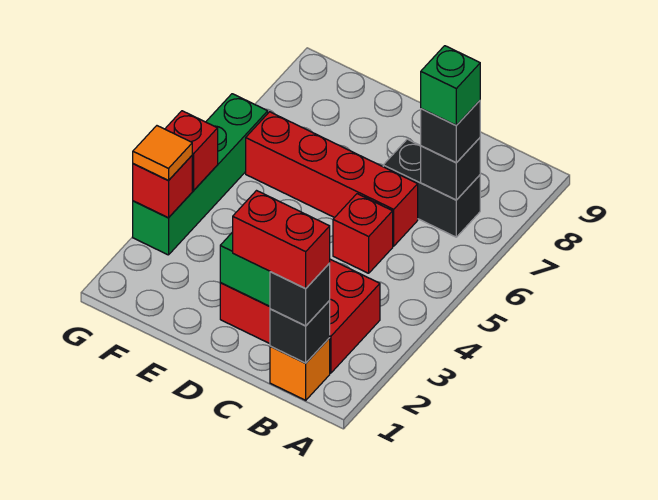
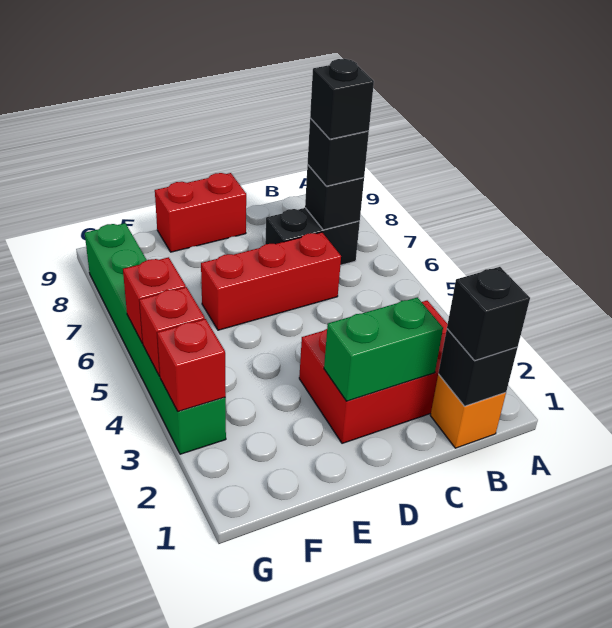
red brick B1:C1 level 4 -> red brick D9:E9 level 1
green brick B7 level 4 -> black brick B7 level 4
red brick C5 level 1 -> red brick G5 level 2
red brick C6:F6 level 1 -> red brick C6:E6 level 1
green brick G3:G6 level 1 -> green brick G3:G8 level 1
orange tile G3 level 3 -> none

